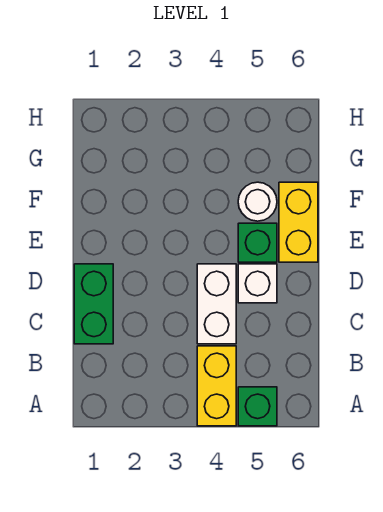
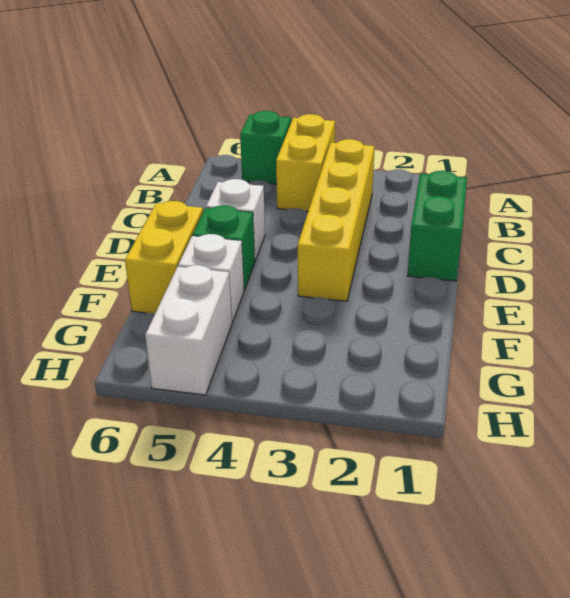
none -> yellow brick B3:E3 level 1
white brick C4:D4 level 1 -> white brick G5:H5 level 1
white round brick F5 level 1 -> white brick F5 level 1

